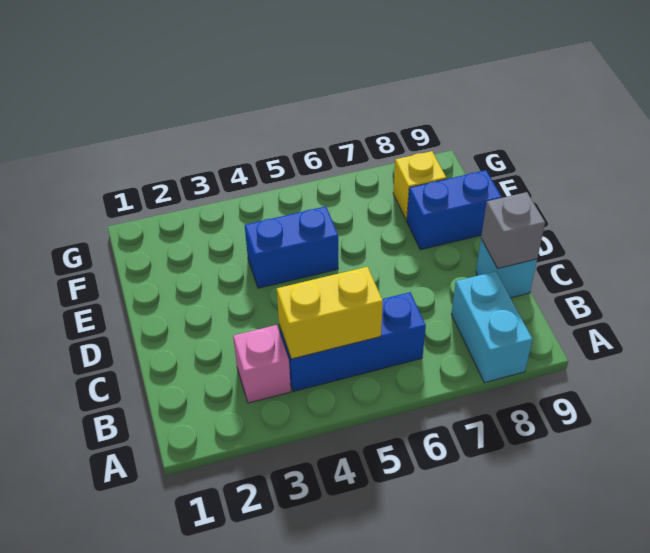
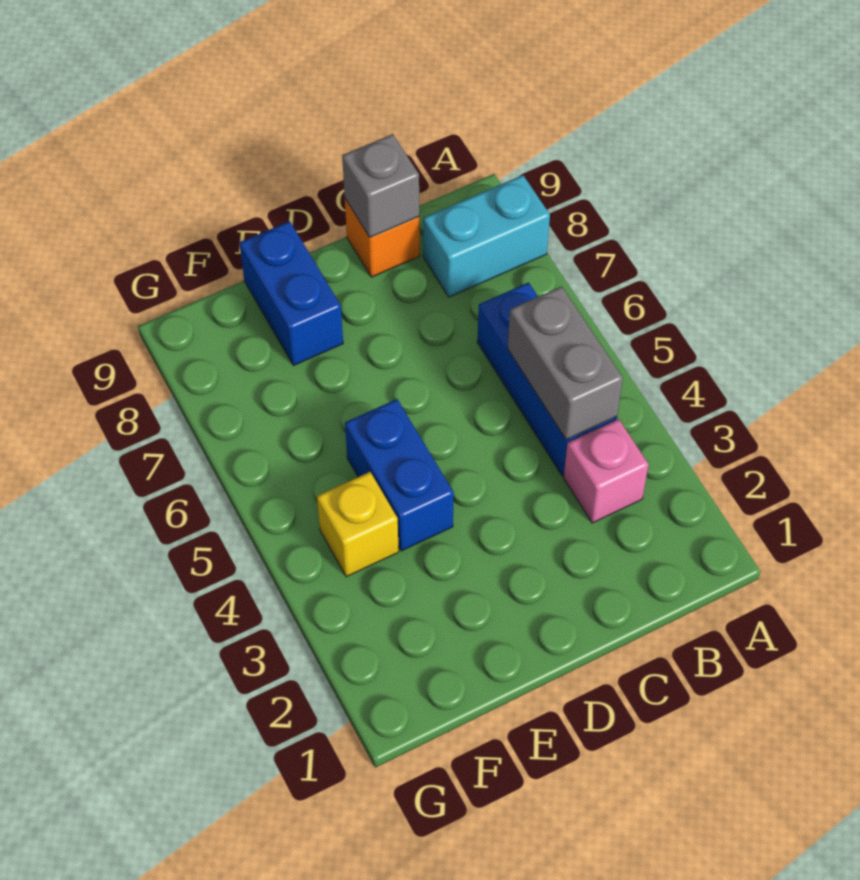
yellow brick B4:B5 level 2 -> grey brick B4:B5 level 2
cyan brick C9 level 1 -> orange brick C9 level 1
yellow brick F8 level 1 -> yellow brick F4 level 1

